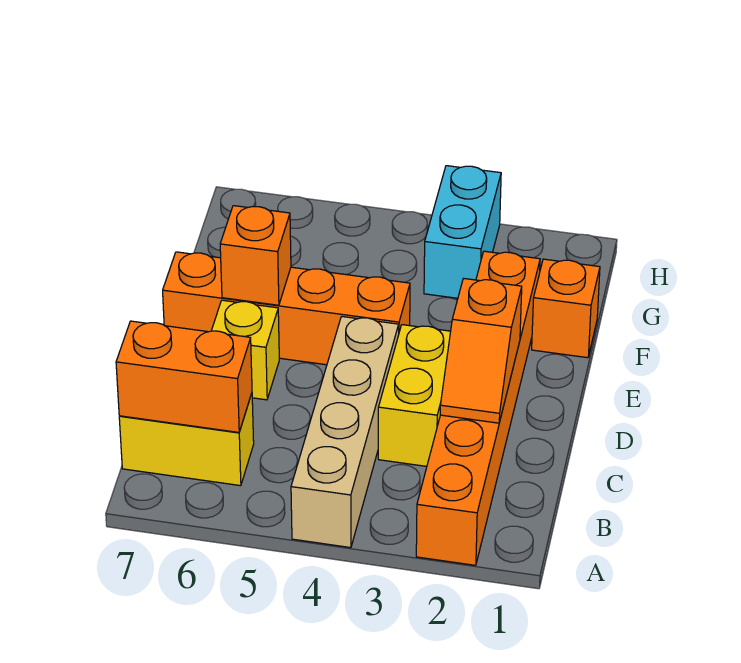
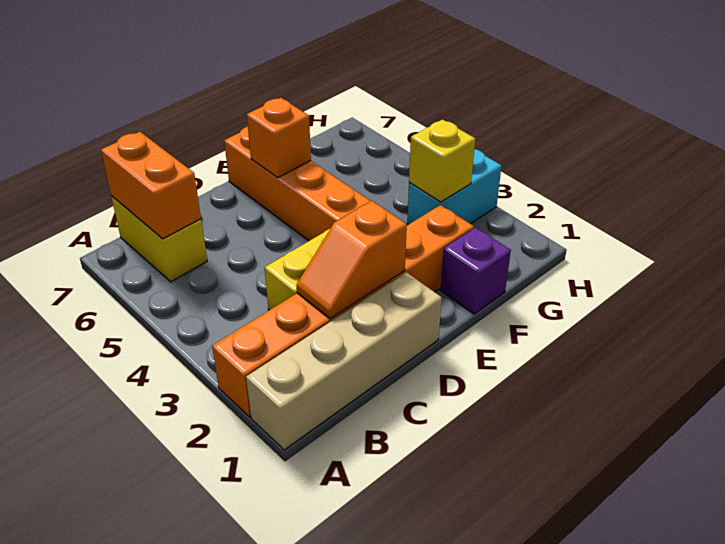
tan brick A4:D4 level 1 -> tan brick A1:D1 level 1
yellow brick D6 level 1 -> yellow brick G3 level 2
orange brick F1 level 1 -> purple brick F1 level 1

